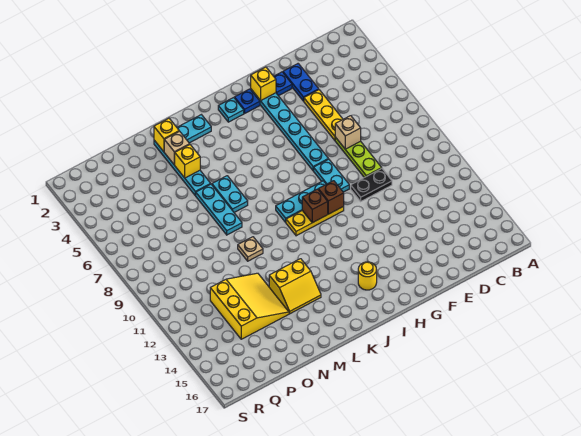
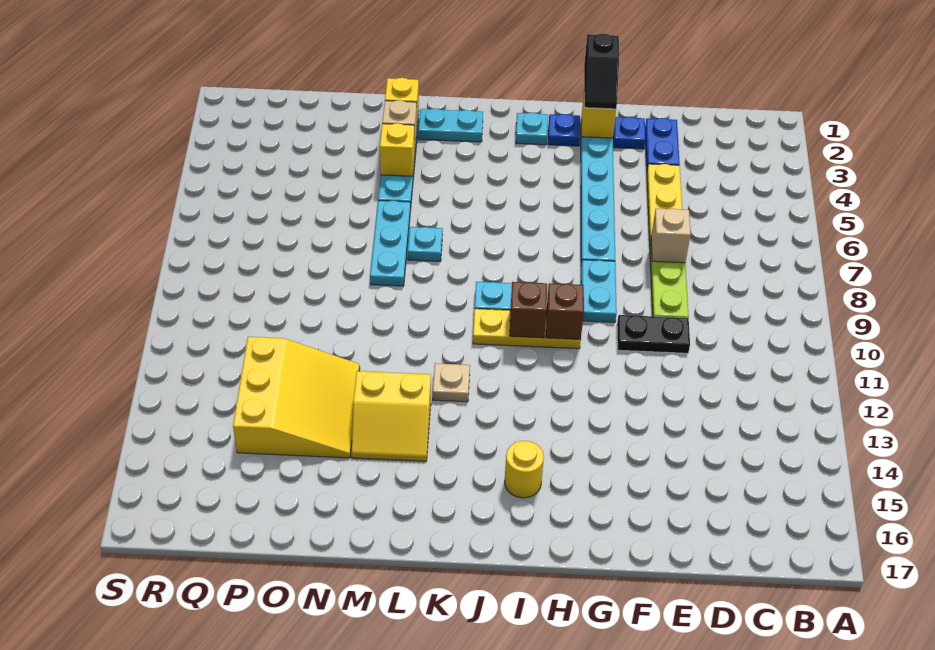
none -> black slope G1:G2 level 3 top 1
cyan plate L6:L7 level 1 -> cyan plate L7 level 1
tan plate M10 level 1 -> tan plate K12 level 1

